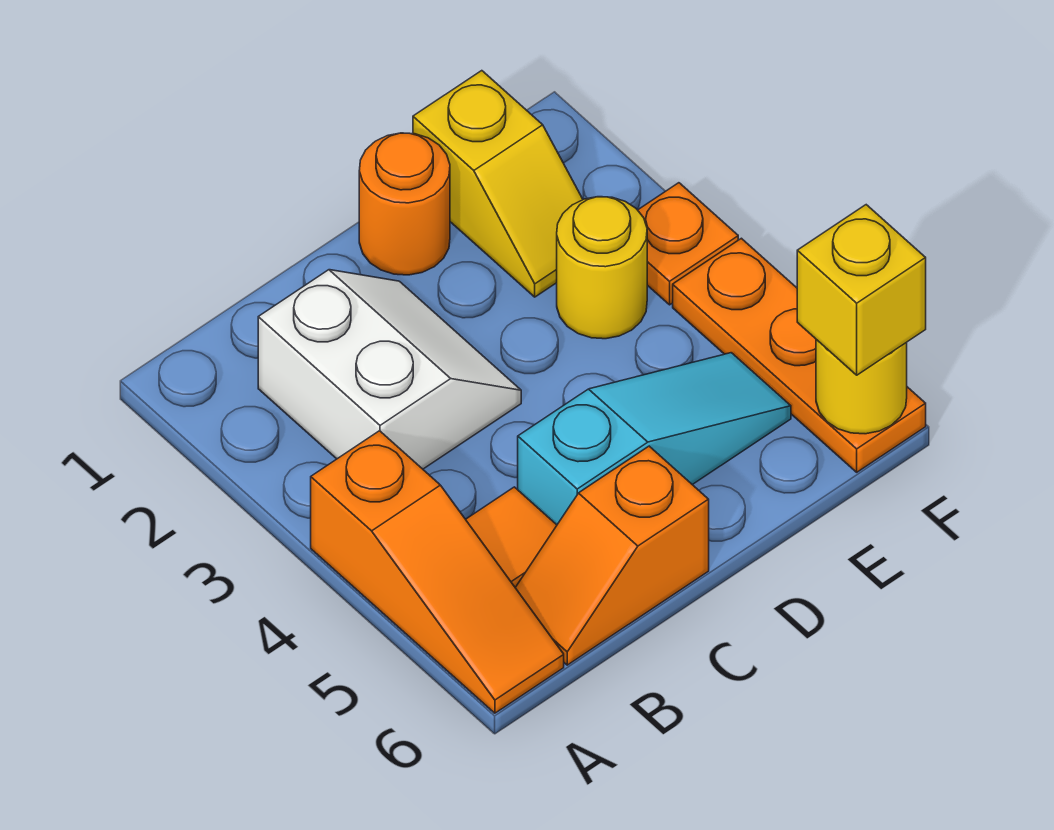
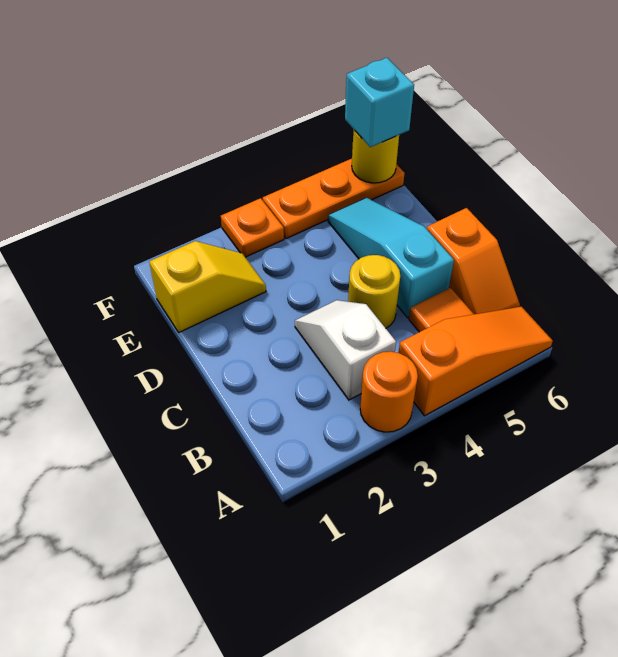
white slope B2:C3 level 1 top B -> white slope B3:C3 level 1 top B
orange round brick D1 level 1 -> orange round brick A3 level 1
yellow round brick E3 level 1 -> yellow round brick C4 level 1
yellow brick F6 level 3 -> cyan brick F6 level 3

